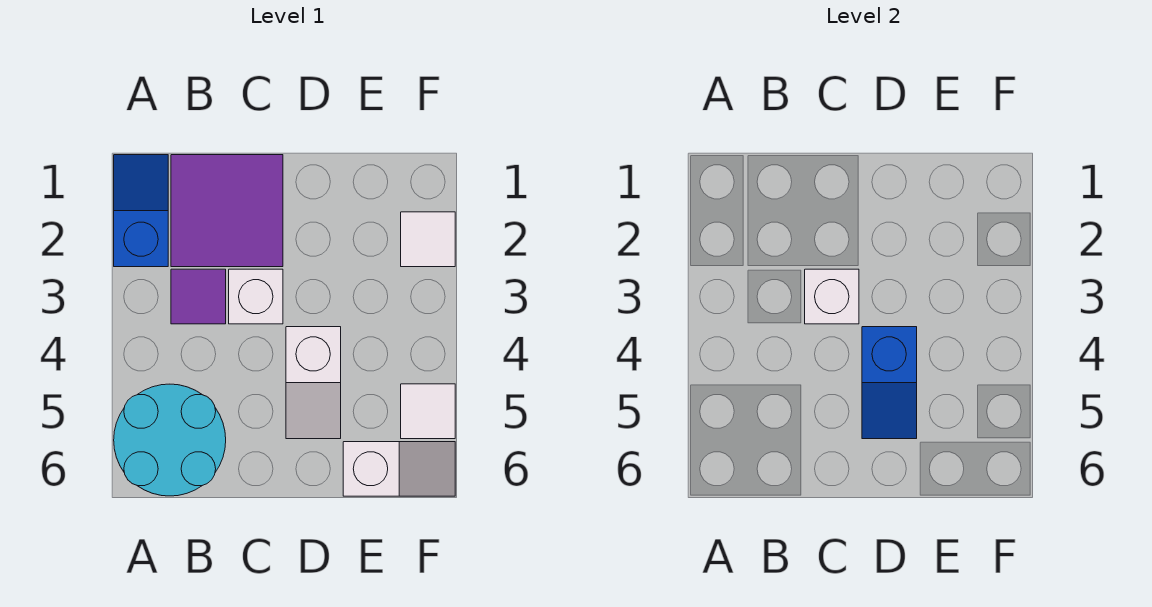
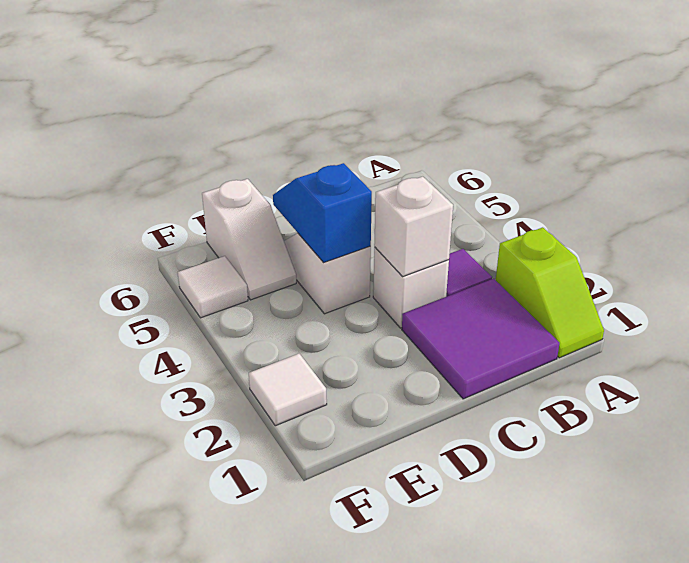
blue slope A1:A2 level 1 top 2 -> lime slope A1:A2 level 1 top 2
cyan round brick A5:B6 level 1 -> none
white slope E6:F6 level 1 top E -> white slope E5:E6 level 1 top 6

